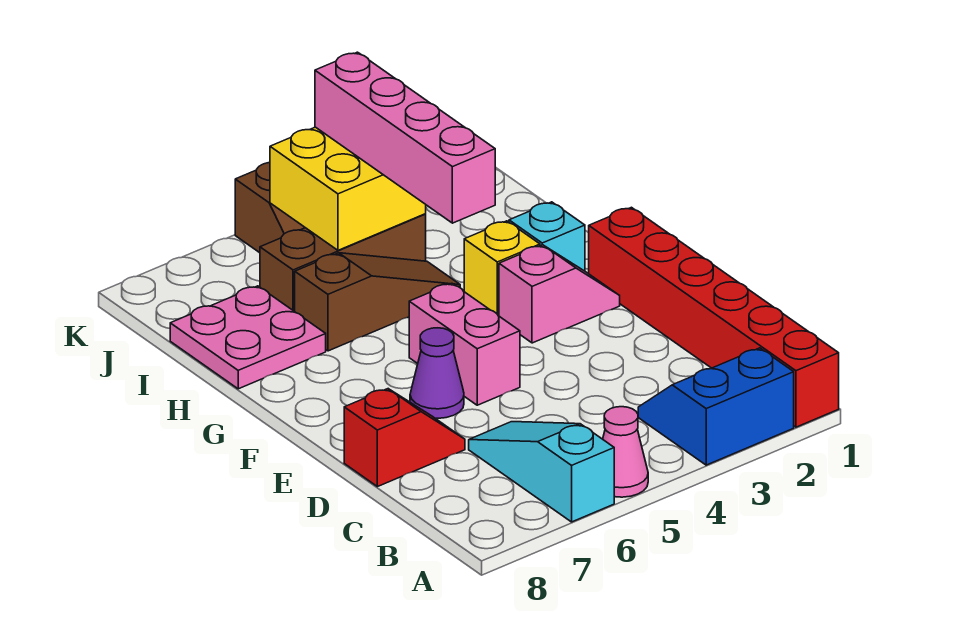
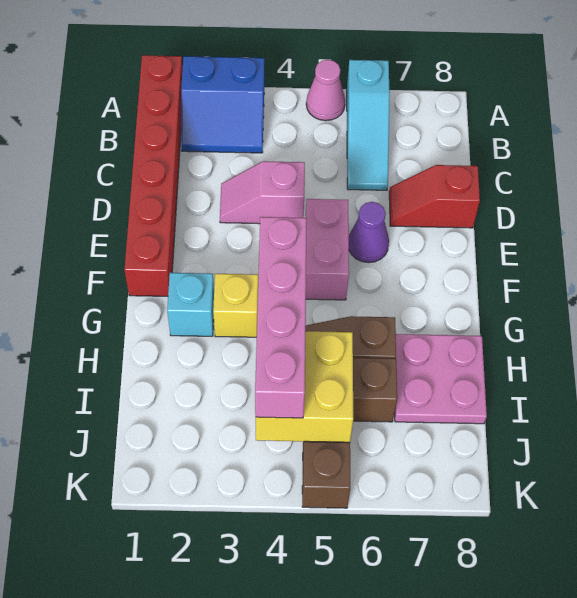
pink slope F2:F3 level 1 top 3 -> pink slope D3:D4 level 1 top 4

